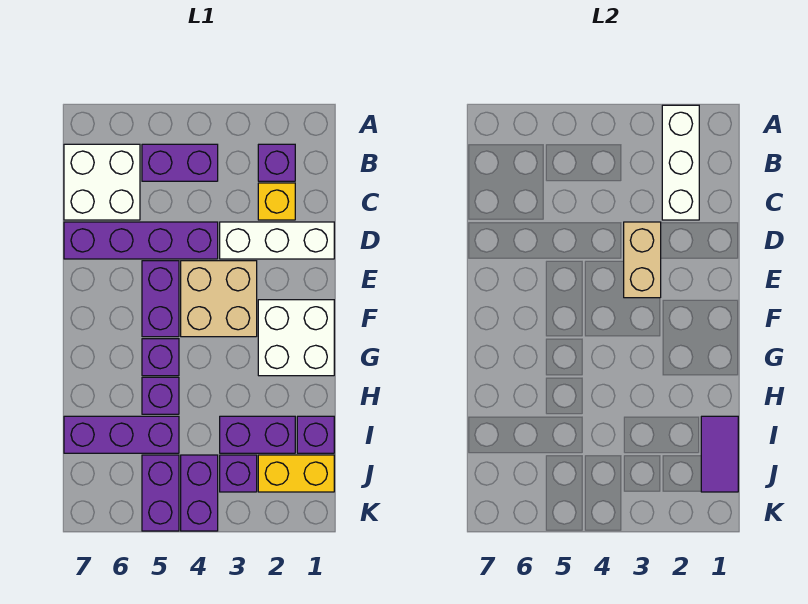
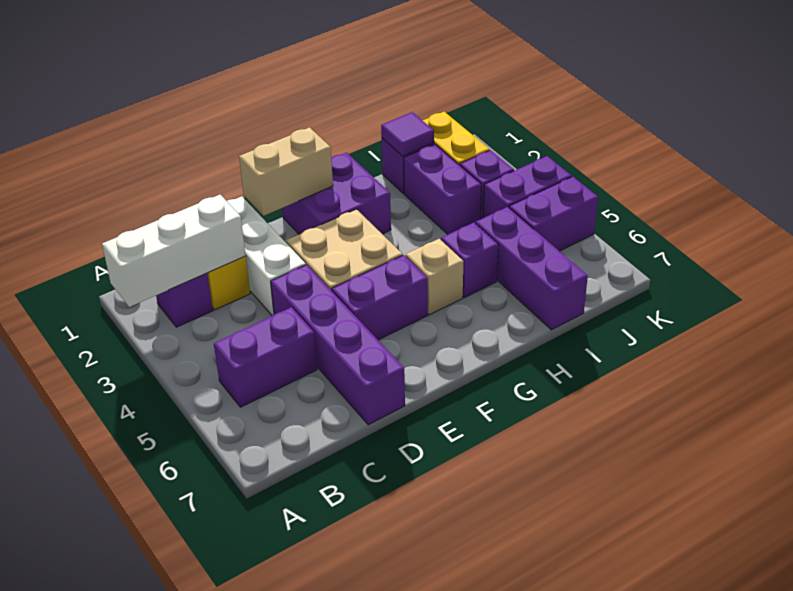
purple brick B4:B5 level 1 -> purple brick B5:C5 level 1
white brick B6:C7 level 1 -> none
tan brick D3:E3 level 2 -> tan brick E1:F1 level 2
white brick F1:G2 level 1 -> purple brick F1:G2 level 1
purple brick G5 level 1 -> tan brick G5 level 1
purple tile I1:J1 level 2 -> purple tile I1 level 2

